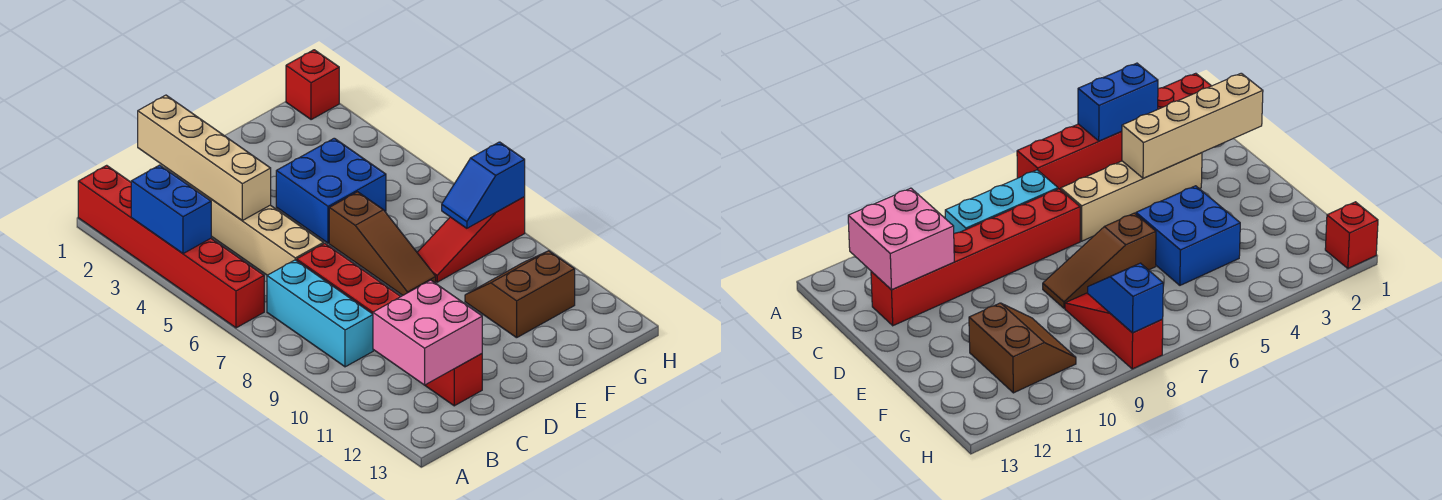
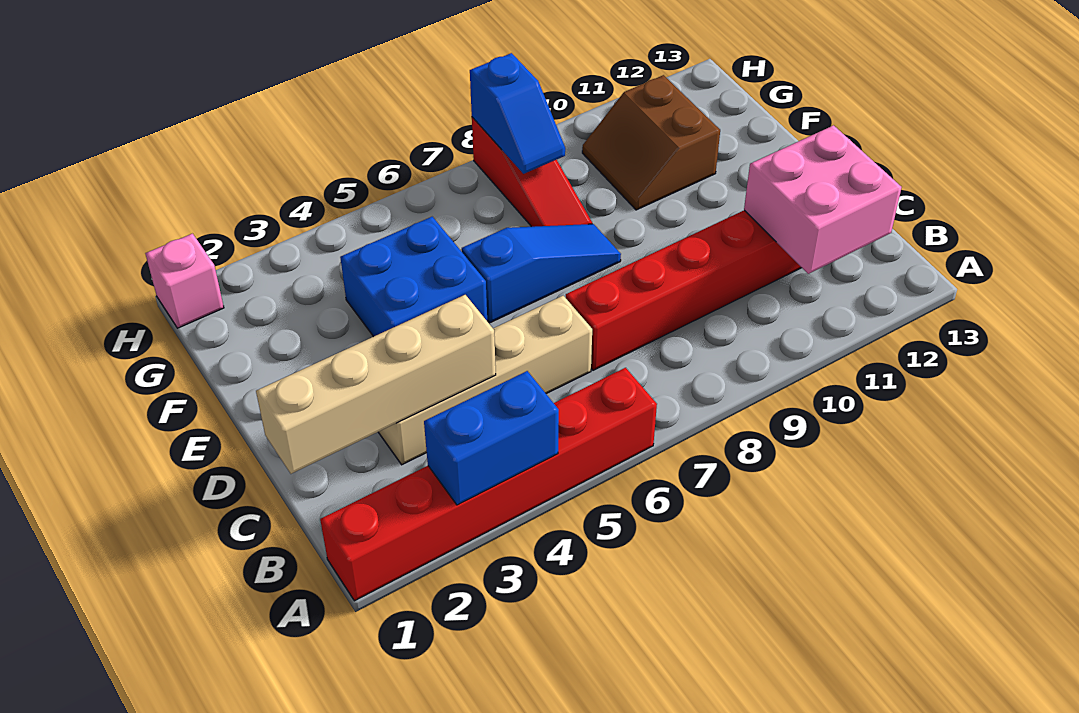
cyan brick B7:B9 level 1 -> none
brown slope E6:E8 level 1 top 6 -> blue slope E6:E8 level 1 top 6
red brick H1 level 1 -> pink brick H1 level 1

